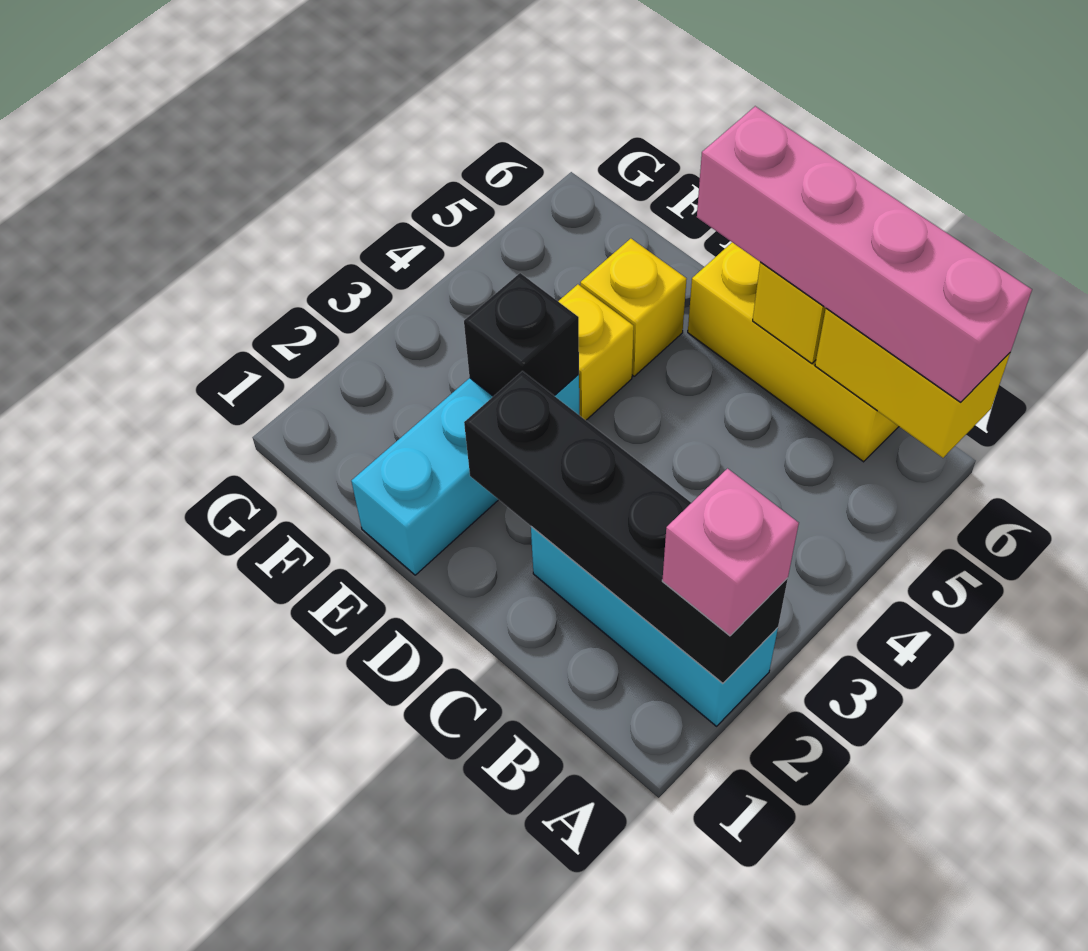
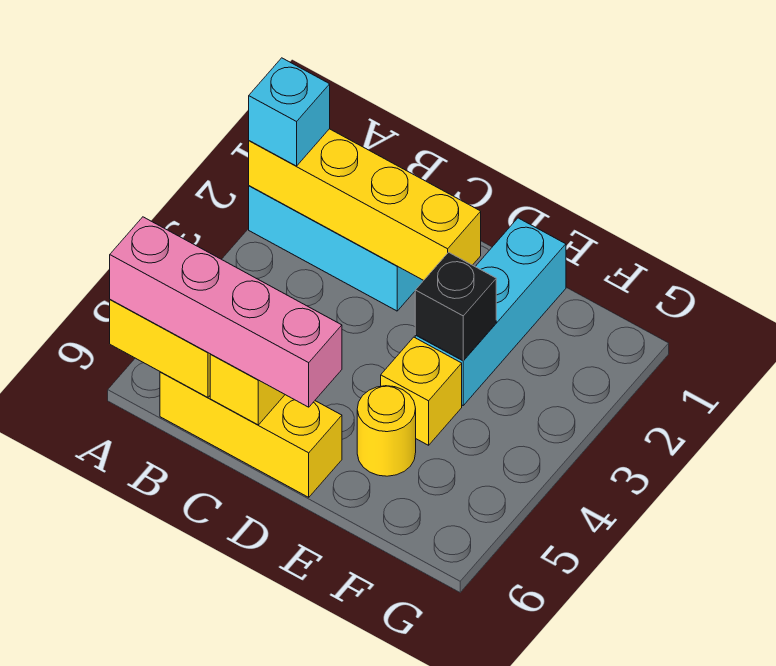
black brick A2:D2 level 2 -> yellow brick A2:D2 level 2
pink brick A2 level 3 -> cyan brick A2 level 3
yellow brick E5 level 1 -> yellow round brick E5 level 1

